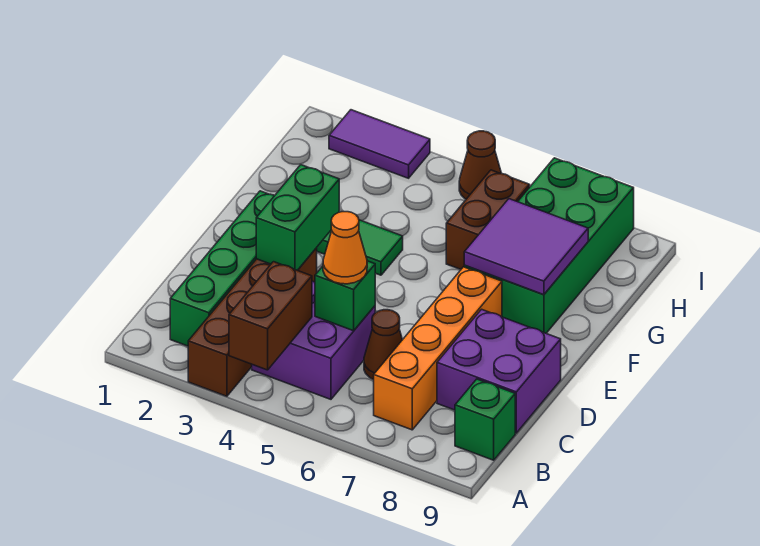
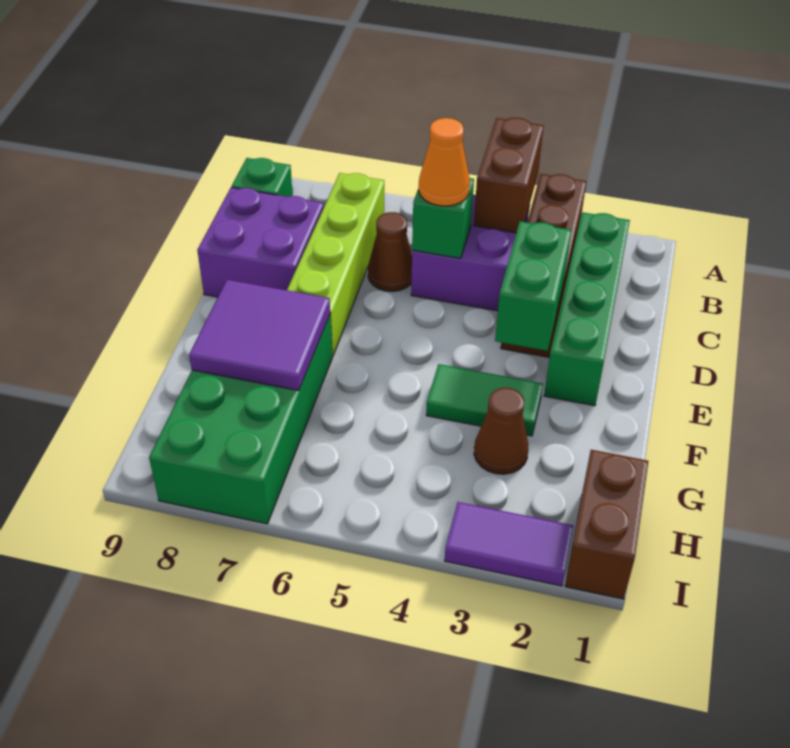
orange brick B7:E7 level 1 -> lime brick B7:E7 level 1
brown brick G6:H6 level 1 -> brown brick H1:I1 level 1
brown cone I5 level 1 -> brown cone G3 level 1

